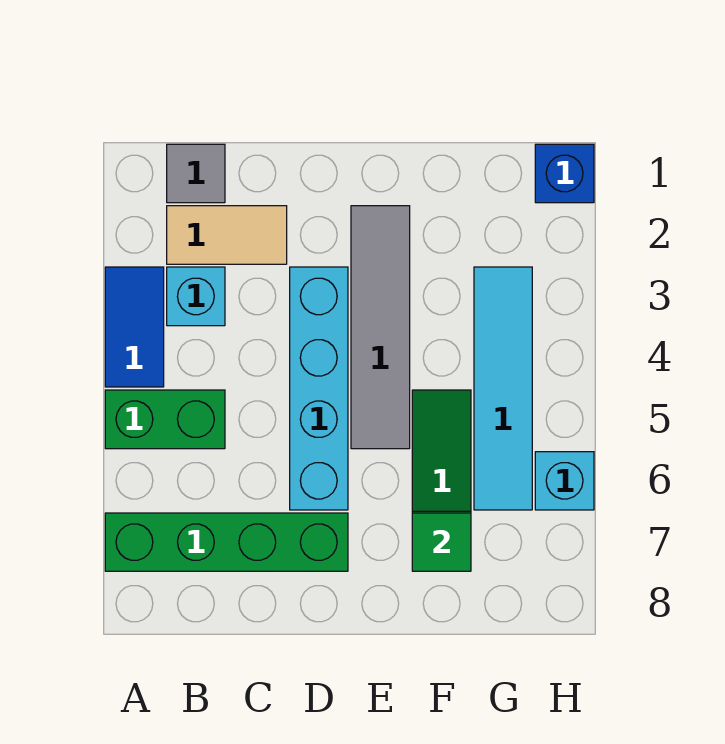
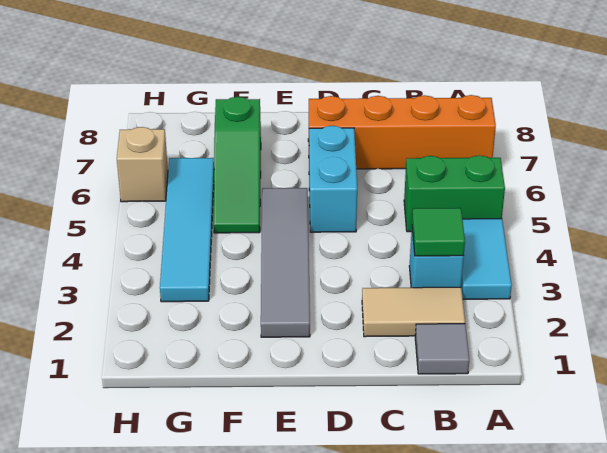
blue tile A3:A4 level 1 -> cyan tile A3:A4 level 1
green brick A7:D7 level 1 -> orange brick A7:D7 level 1
cyan brick D3:D6 level 1 -> cyan brick D5:D6 level 1
green tile F7 level 2 -> green tile B3 level 2
blue brick H1 level 1 -> none
cyan brick H6 level 1 -> tan brick H6 level 1

